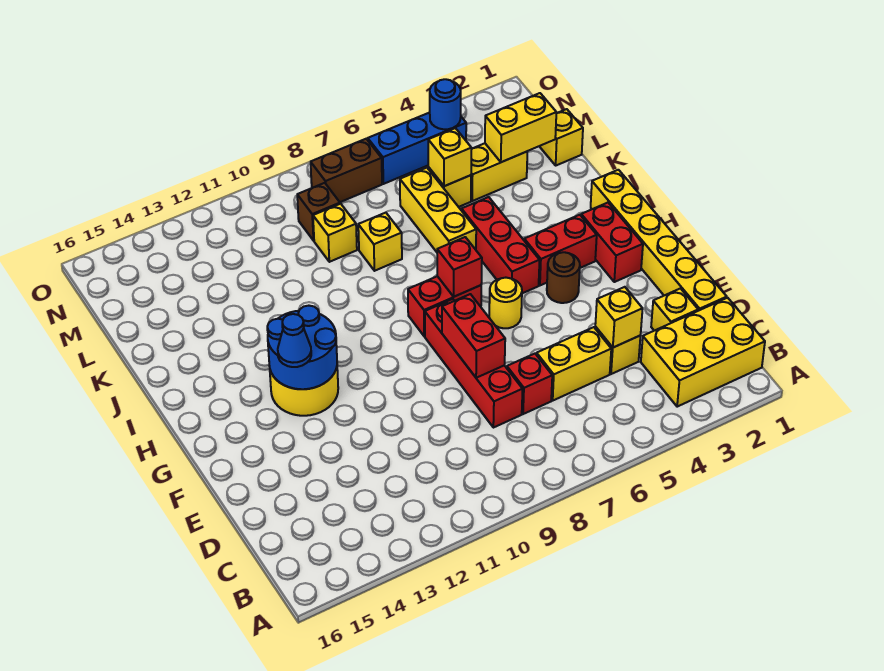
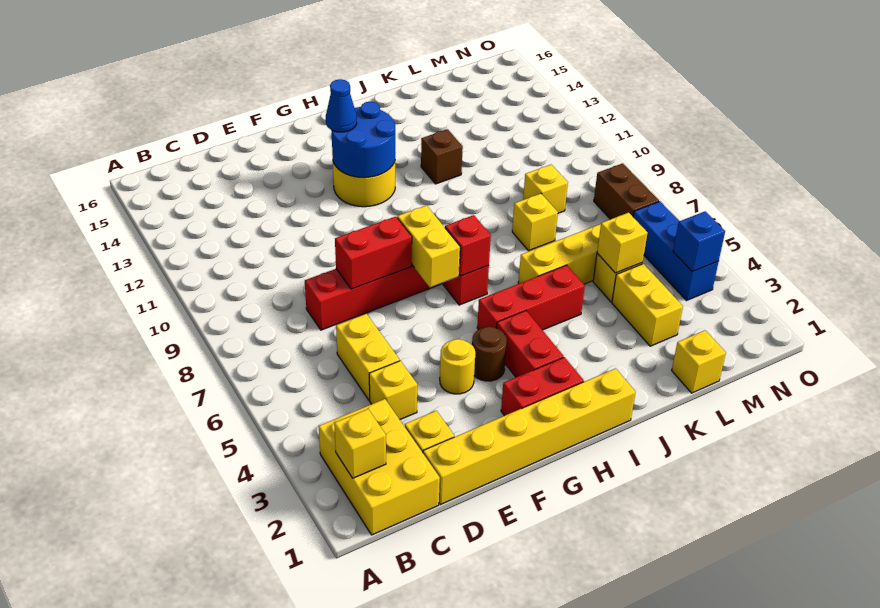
yellow brick D4 level 2 -> yellow brick B2 level 2
red brick D7 level 1 -> none
yellow round brick G6 level 1 -> yellow round brick F4 level 1
yellow brick L2:L3 level 2 -> yellow brick G7:G8 level 2
brown brick M9 level 1 -> brown brick J12 level 1
blue round brick N4 level 2 -> blue brick N4 level 2

